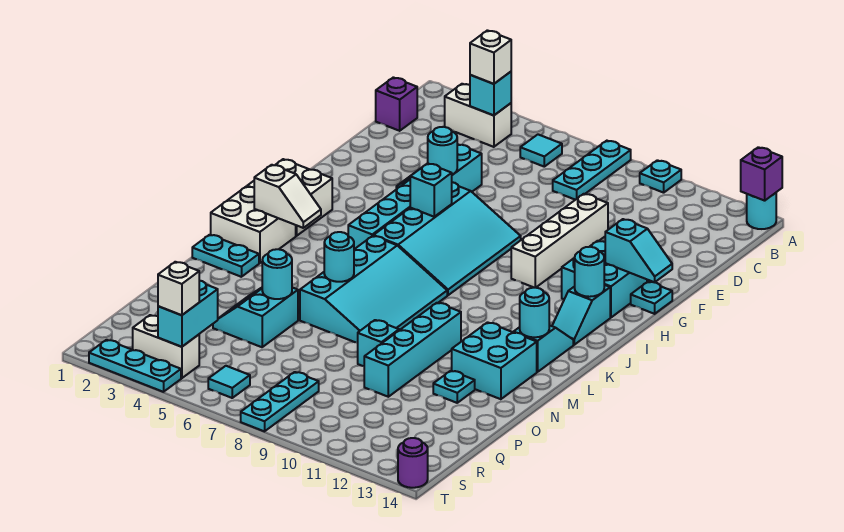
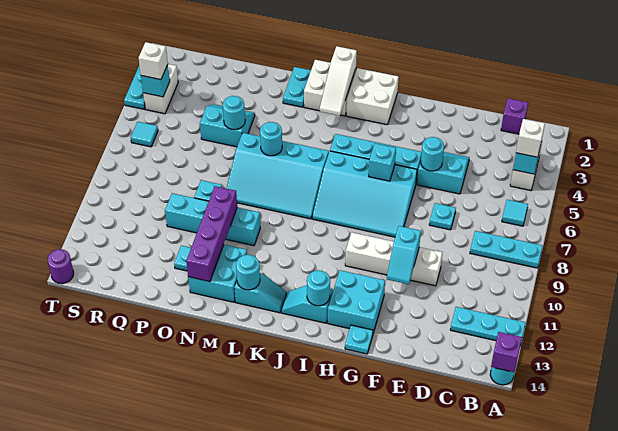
cyan plate A10 level 1 -> cyan plate E7 level 1
cyan slope G13:G14 level 2 top 13 -> cyan slope F10:F11 level 2 top 10
white slope K2:K3 level 2 top 2 -> white slope K1:K3 level 2 top 1
none -> purple brick N10:N13 level 2
cyan brick R4:S4 level 2 -> cyan brick S4 level 2
cyan plate R8:T8 level 1 -> cyan plate A12:C12 level 1

